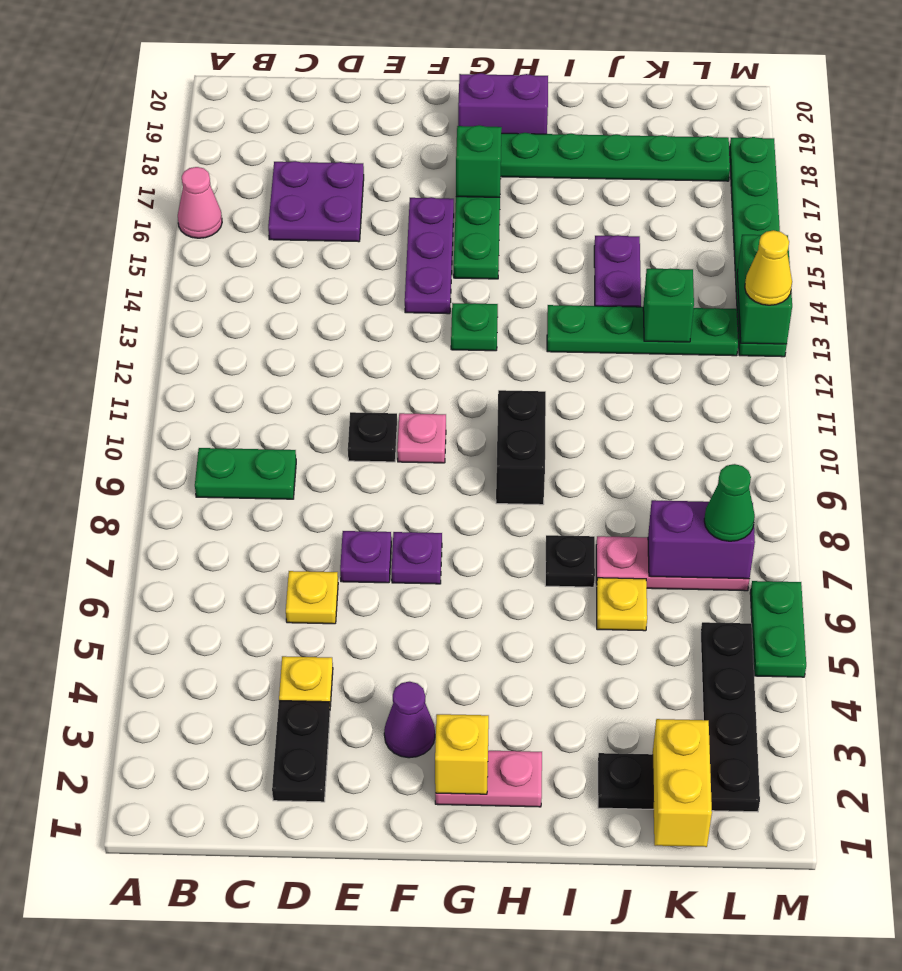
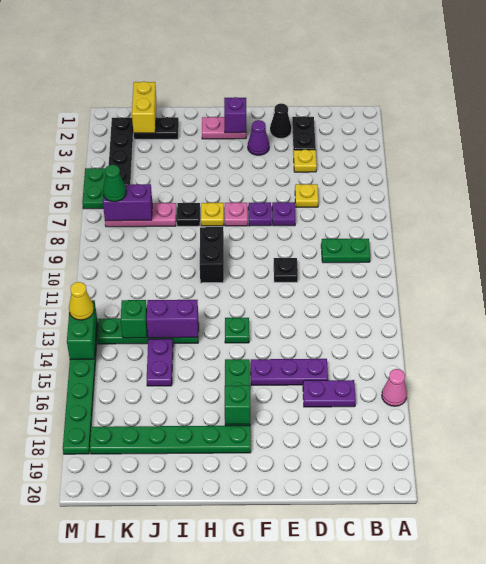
purple plate C16:D17 level 1 -> purple plate C16:D16 level 1
none -> black cone E2 level 1
pink plate F10 level 1 -> pink plate G7 level 1
purple plate F14:F16 level 1 -> purple plate D15:F15 level 1
yellow brick G2 level 2 -> purple brick G2 level 2
purple brick G19:H19 level 1 -> purple brick I13:J13 level 2
yellow plate J6 level 1 -> yellow plate H7 level 1

